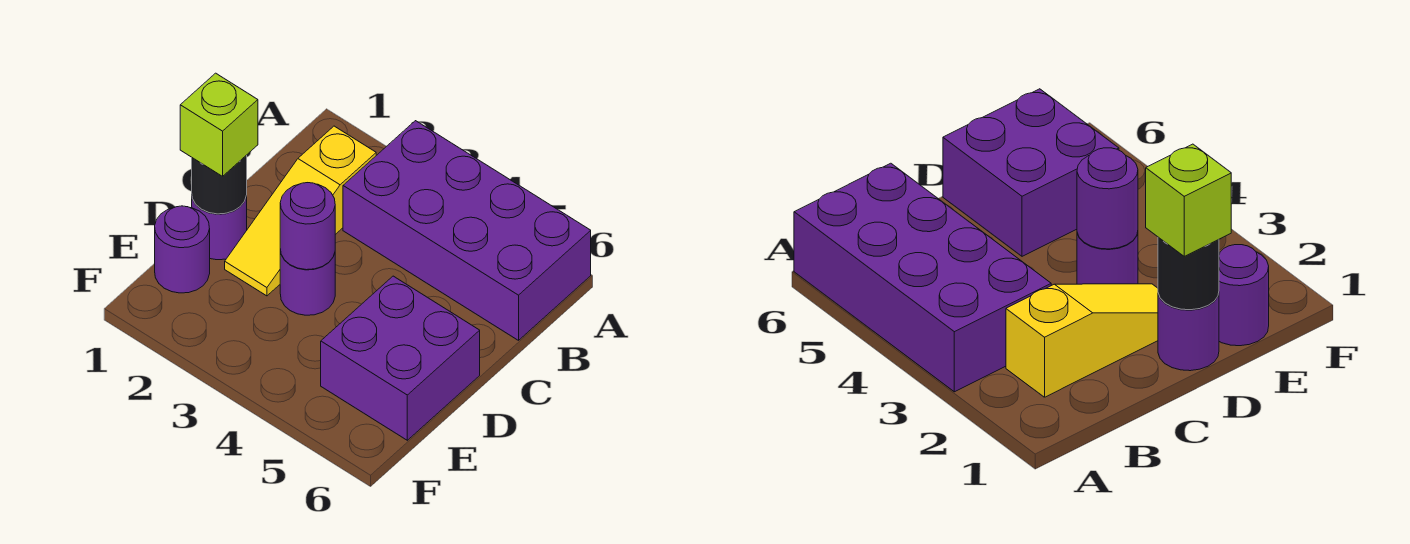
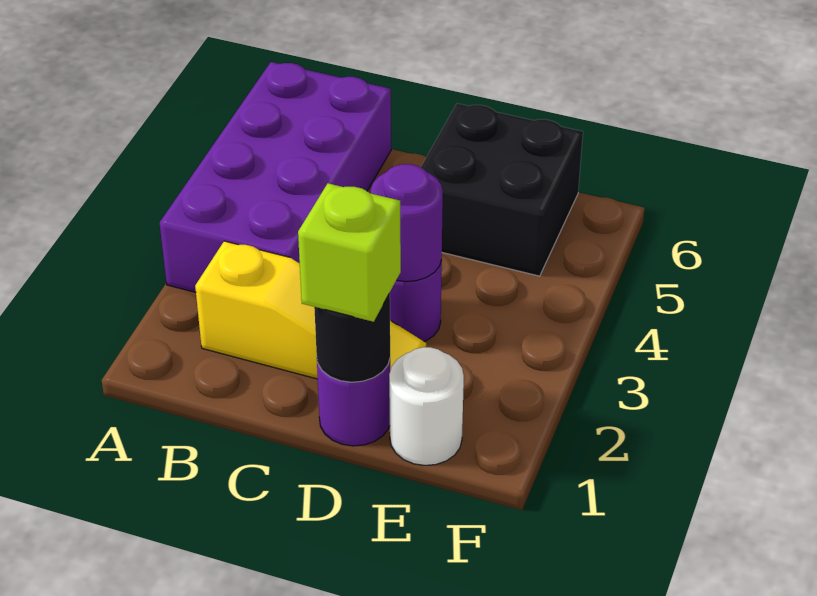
purple brick D5:E6 level 1 -> black brick D5:E6 level 1
purple round brick E1 level 1 -> white round brick E1 level 1

